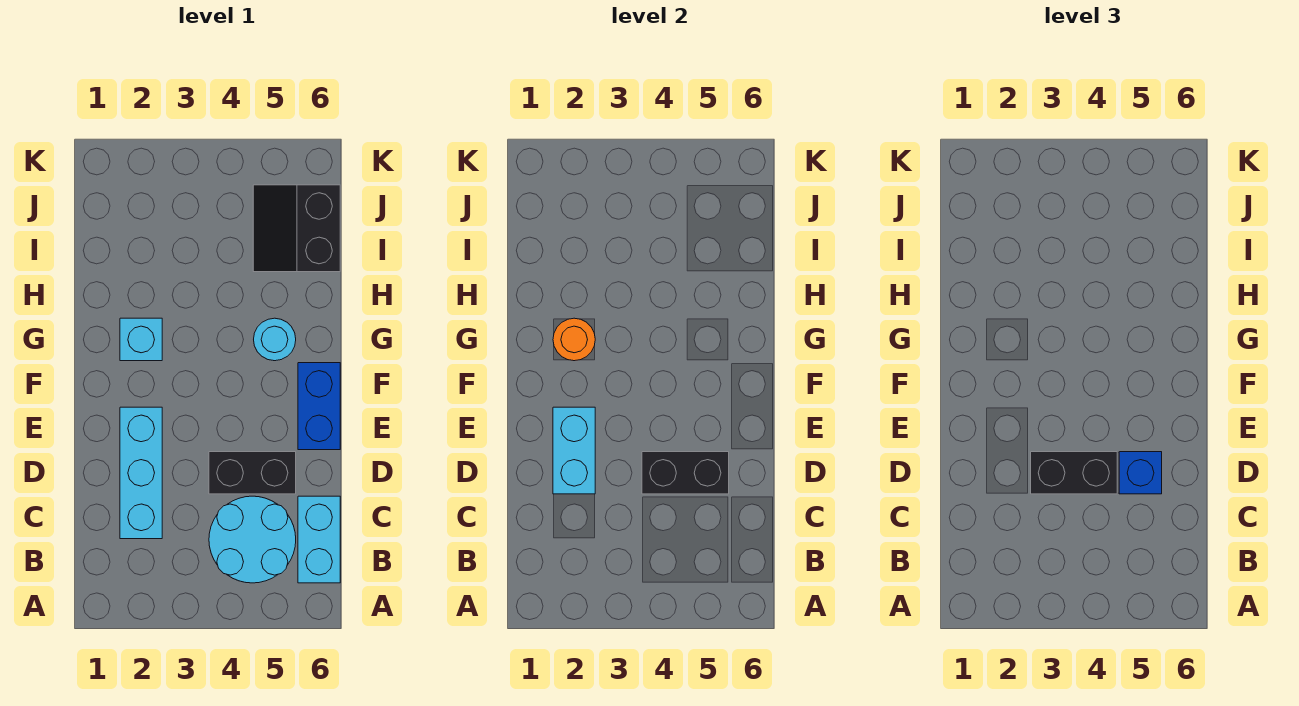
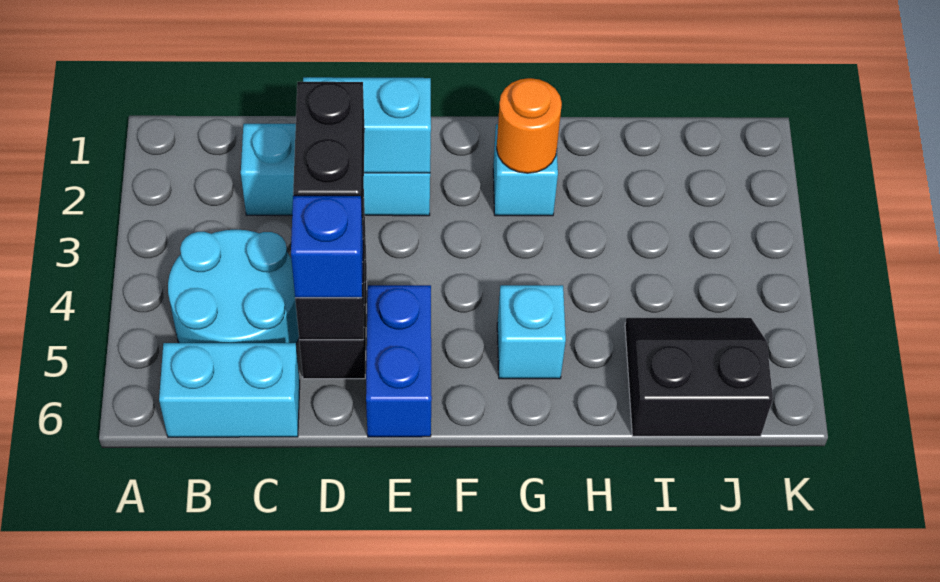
blue brick E6:F6 level 1 -> blue brick E5:E6 level 1
cyan round brick G5 level 1 -> cyan brick G5 level 1

